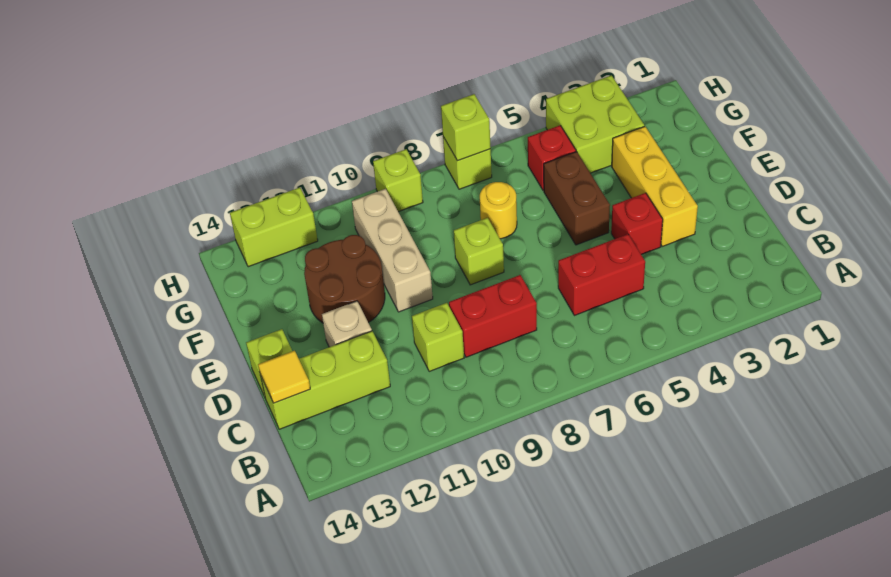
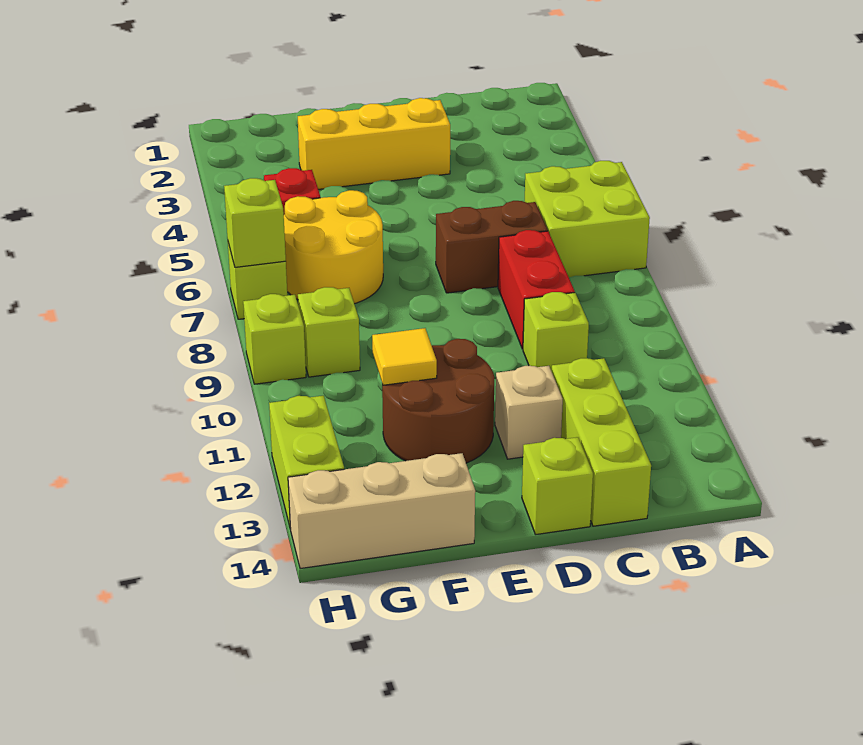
red brick C5:C6 level 1 -> none
yellow tile C14 level 2 -> yellow tile F11 level 2
red brick D4 level 1 -> none
brown brick E5:F5 level 1 -> brown brick C7:D7 level 1
lime brick E8 level 1 -> lime brick G9 level 1
tan brick E10:G10 level 1 -> tan brick F14:H14 level 1
yellow round brick F7 level 1 -> yellow round brick F6:G7 level 1
lime brick G3:H4 level 1 -> lime brick A6:B7 level 1

